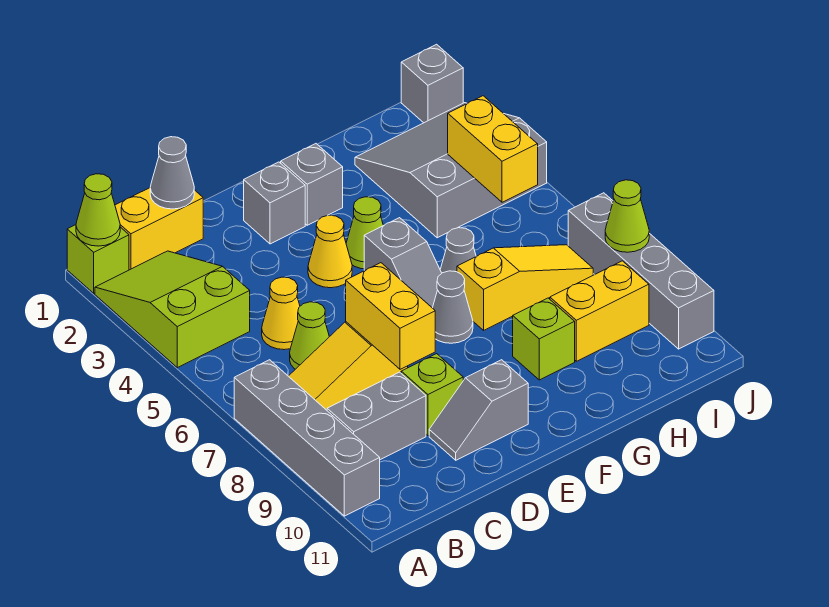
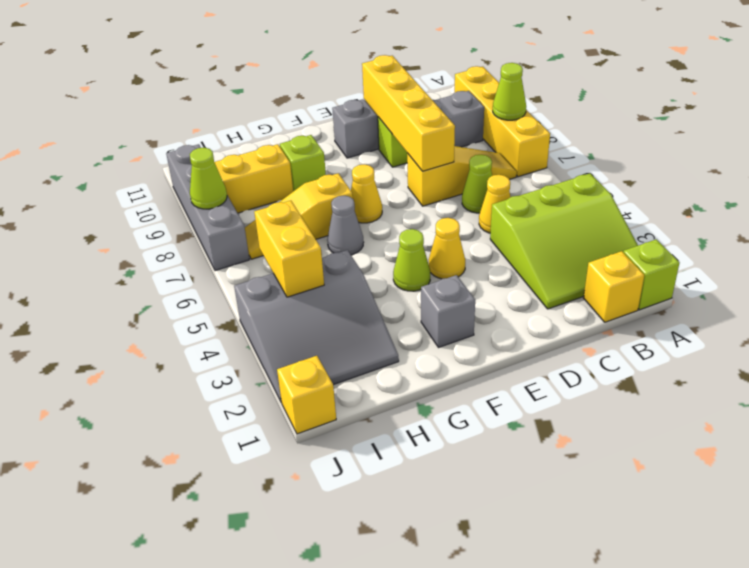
lime cone A1 level 2 -> lime cone A8 level 2
lime slope A2:B4 level 1 top 4 -> lime slope A2:C4 level 1 top 4
grey brick A7:A10 level 1 -> yellow brick A7:A10 level 1
yellow brick B1:C1 level 1 -> yellow brick B1 level 1
grey cone C1 level 2 -> none
yellow brick D7:D8 level 2 -> yellow brick D7:D10 level 2
grey brick E2 level 1 -> none
grey slope F5:F6 level 1 top 5 -> none
grey cone F7 level 1 -> yellow cone F7 level 1
grey brick J1 level 1 -> yellow brick J1 level 1

